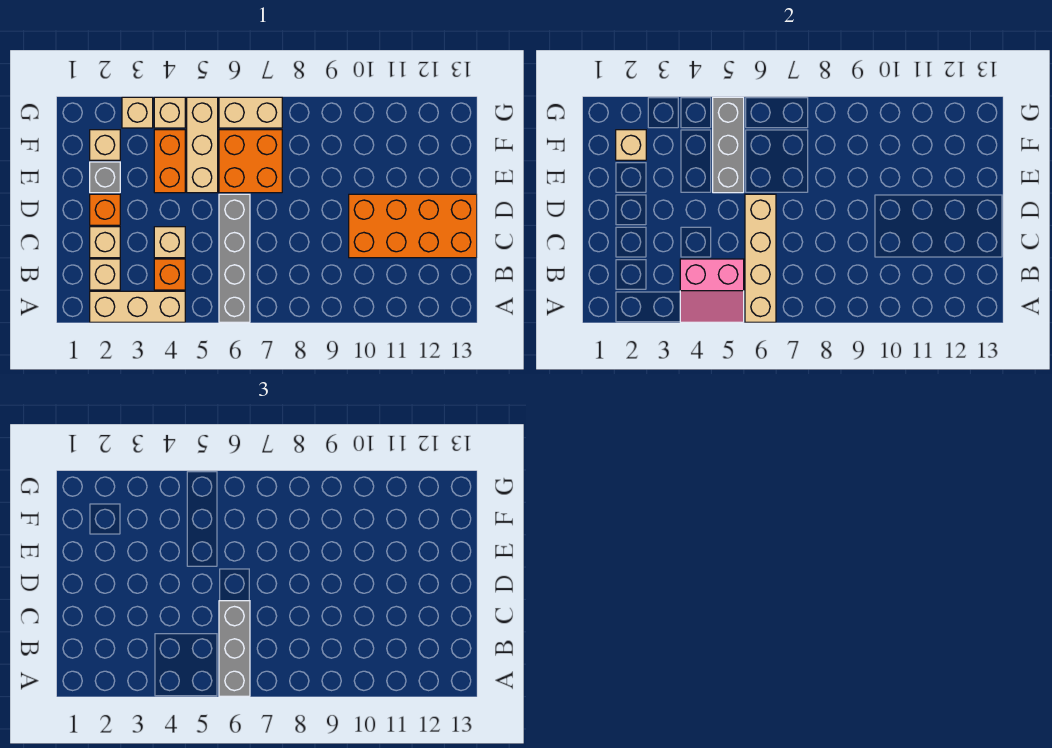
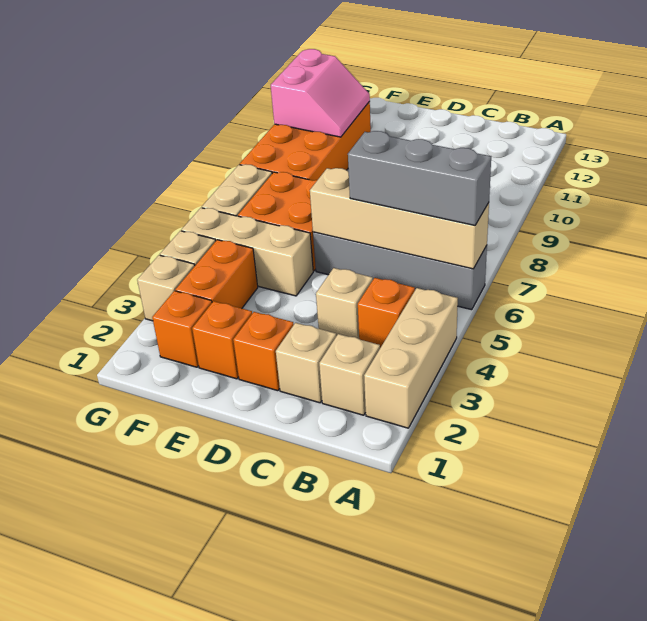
pink slope A4:B5 level 2 top B -> pink slope F10:G11 level 2 top G
orange brick C10:D13 level 1 -> orange brick F8:G11 level 1
grey brick E2 level 1 -> orange brick E2 level 1
orange brick E4:F4 level 1 -> orange brick F3:F4 level 1
grey brick E5:G5 level 2 -> none
tan brick F2 level 1 -> orange brick F2 level 1
tan brick F2 level 2 -> none

